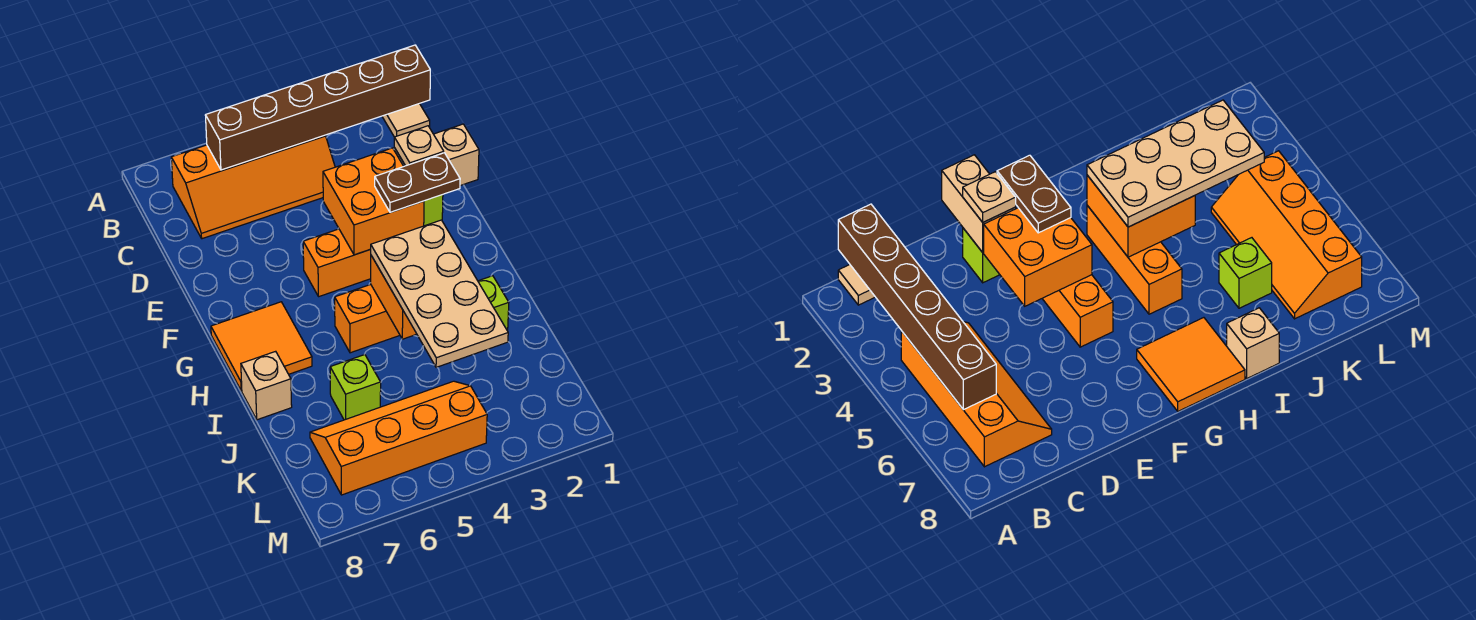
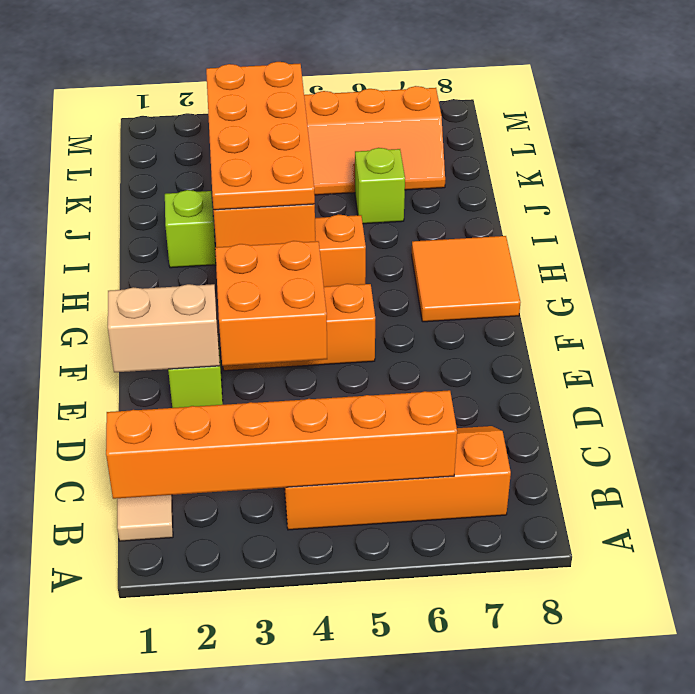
brown brick B1:B6 level 2 -> orange brick B1:B6 level 2
tan plate E2 level 3 -> none
brown plate F2:F3 level 3 -> none
tan plate H3:K4 level 3 -> orange plate H3:K4 level 3
tan brick I8 level 1 -> none

